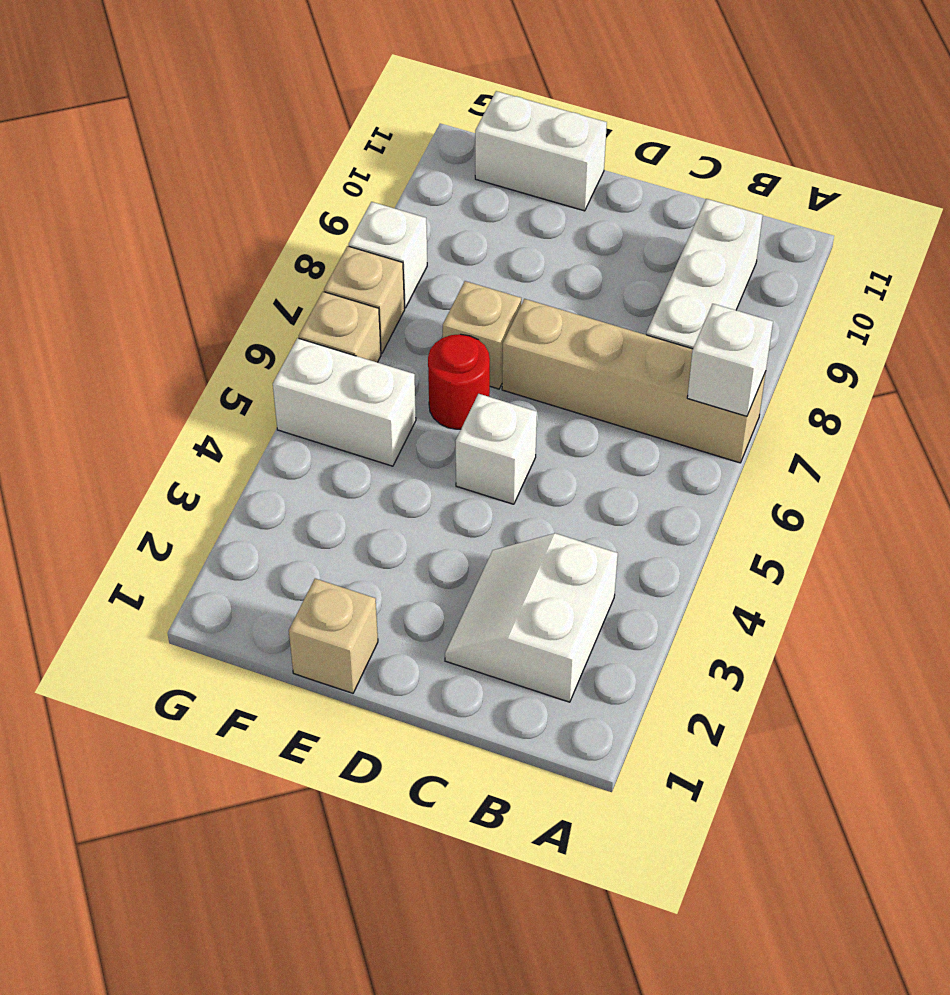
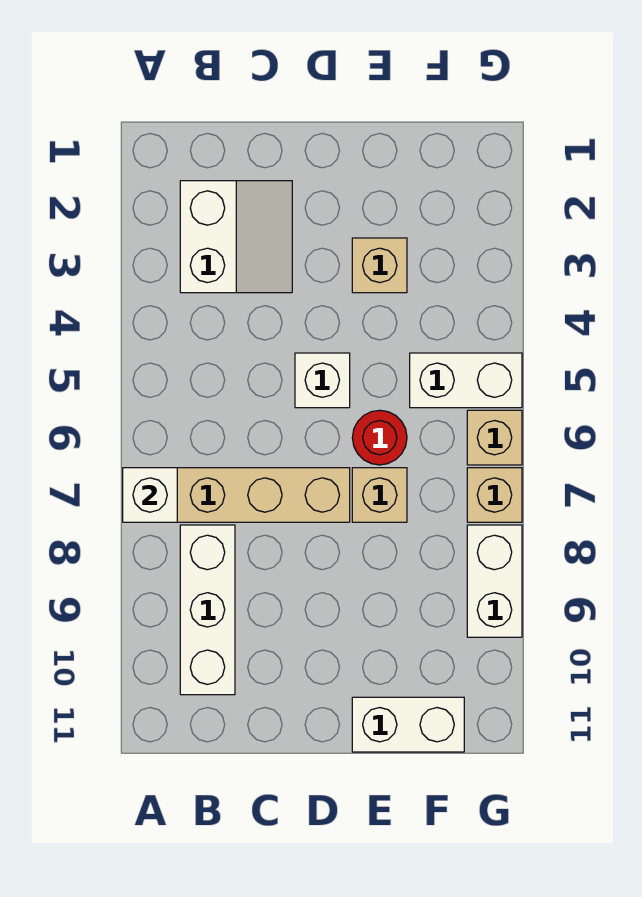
tan brick E1 level 1 -> tan brick E3 level 1
white brick G8 level 1 -> white brick G8:G9 level 1

